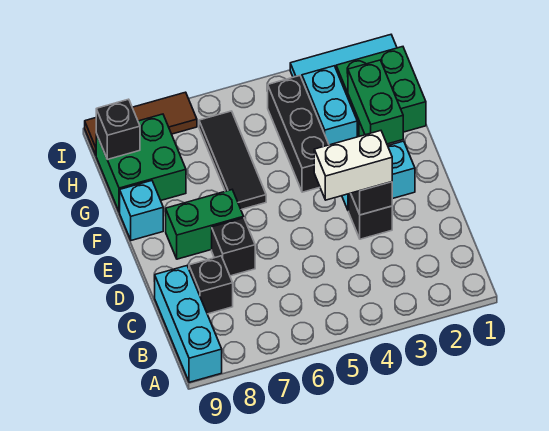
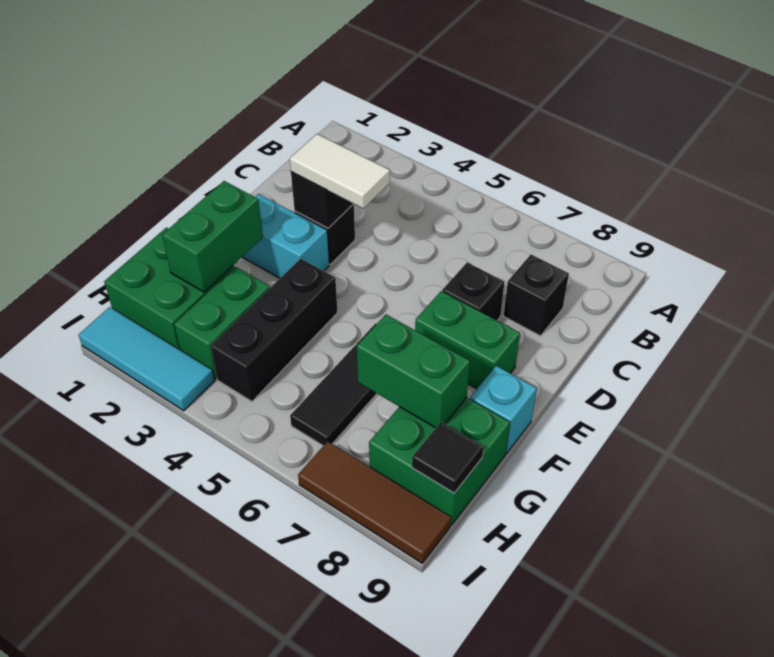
cyan brick A9:C9 level 1 -> none
white brick D3:D4 level 3 -> white tile D3:D4 level 3
cyan brick G3:H3 level 1 -> green brick G3:H3 level 1
none -> green brick G7:G8 level 2
black brick H9 level 2 -> black tile H9 level 2

